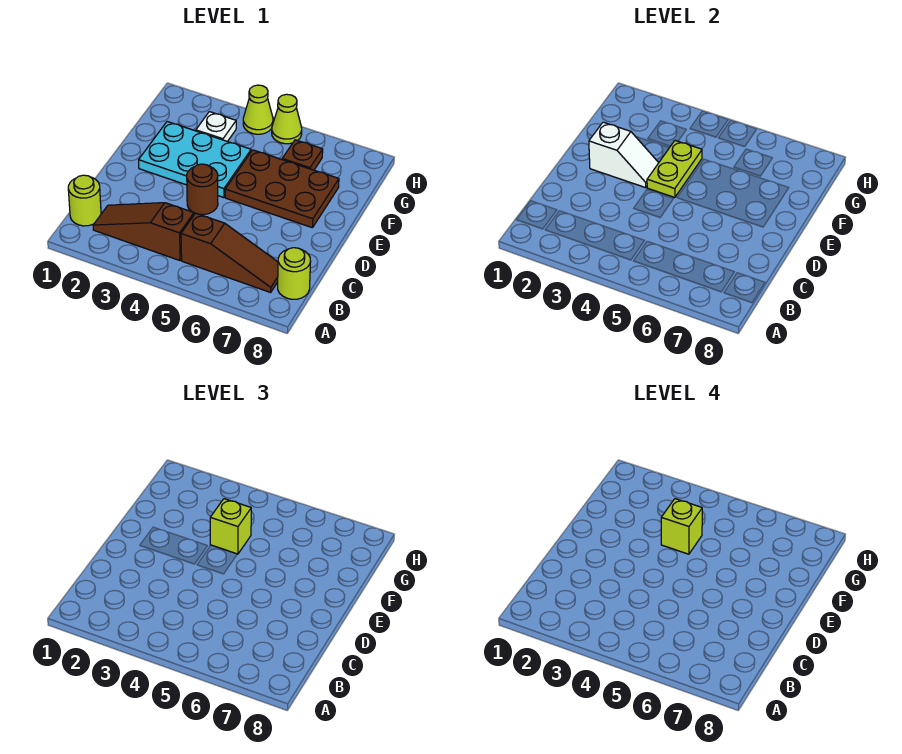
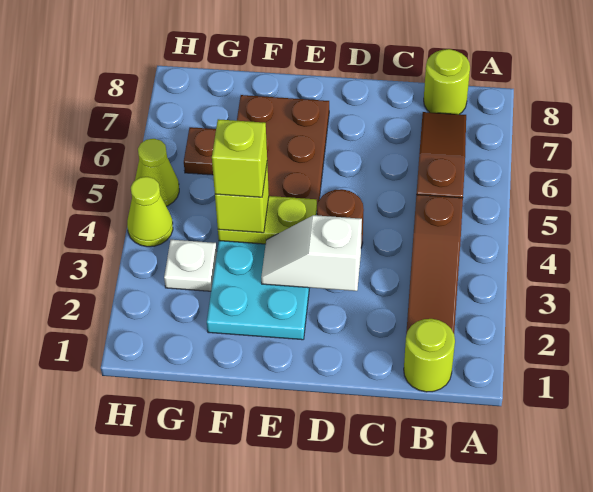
white slope E2:E3 level 2 top 2 -> white slope D3:E3 level 2 top D

